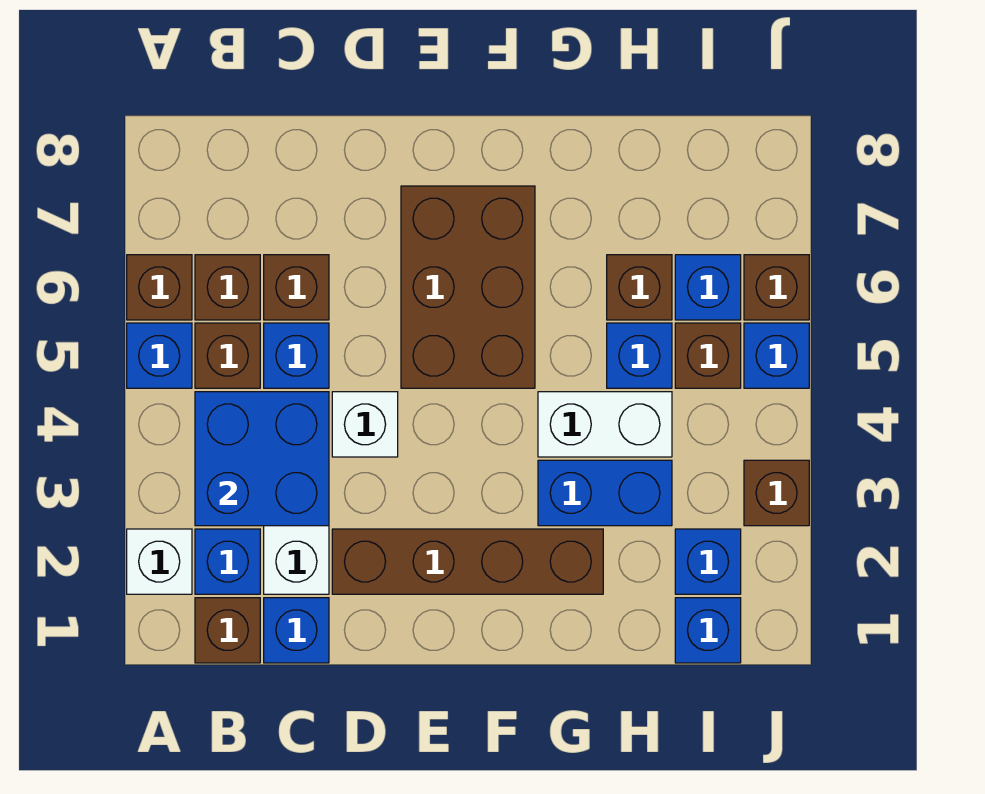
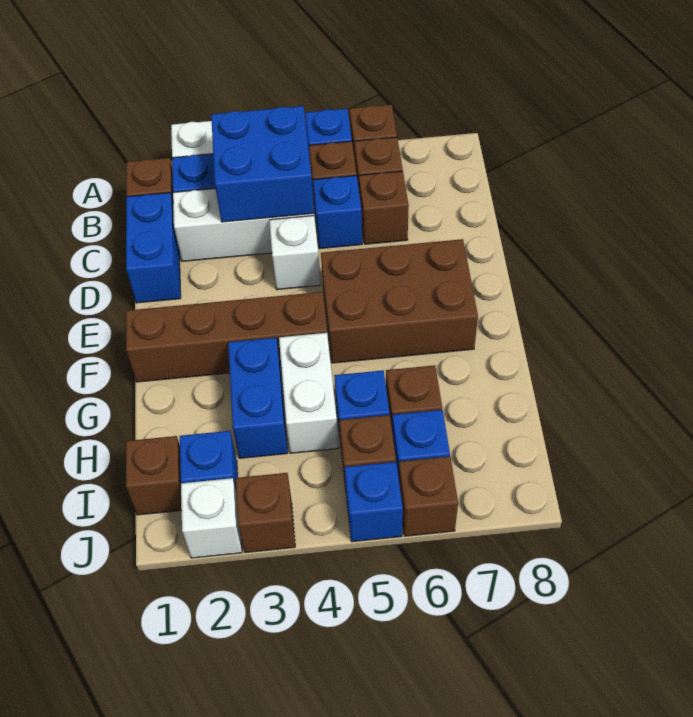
blue brick C1 level 1 -> blue brick C1:D1 level 1
brown brick D2:G2 level 1 -> brown brick F1:F4 level 1
blue brick I1 level 1 -> brown brick I1 level 1
none -> white brick J2 level 1

